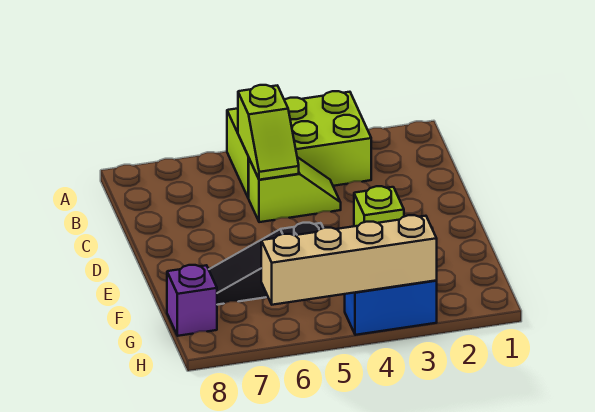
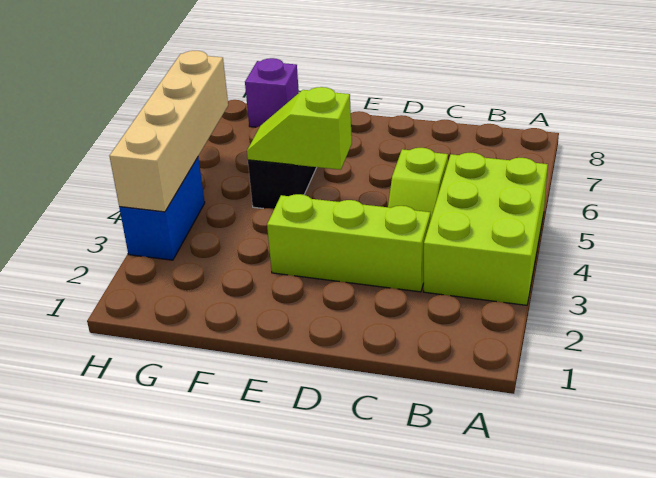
lime slope B5:C5 level 2 top B -> lime slope E5:F5 level 2 top E
lime brick E3 level 1 -> lime brick C3:E3 level 1

